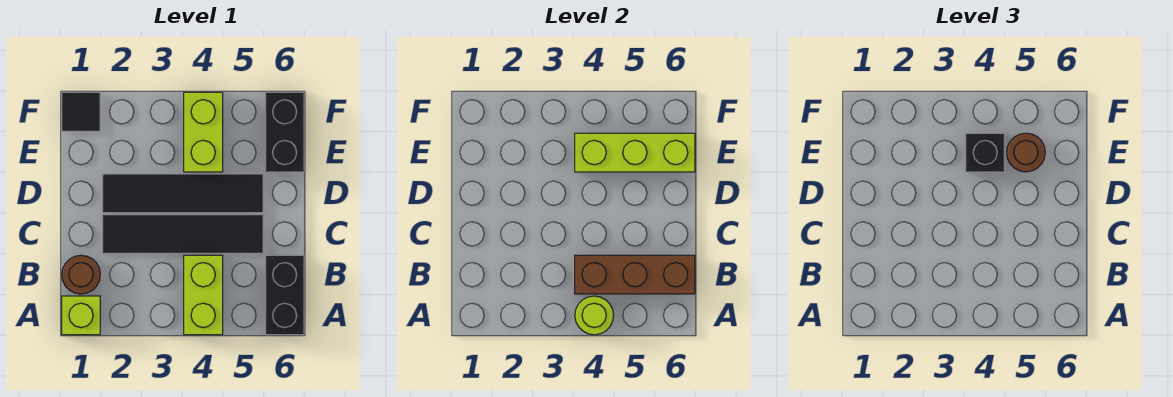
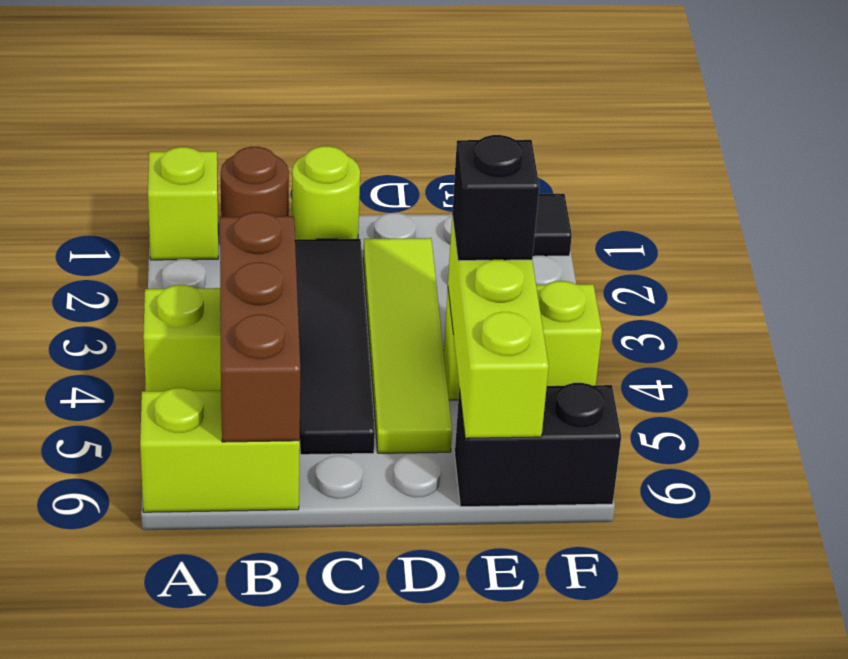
lime round brick A4 level 2 -> lime round brick C1 level 1
black brick A6:B6 level 1 -> lime brick A6:B6 level 1
black tile D2:D5 level 1 -> lime tile D2:D5 level 1
brown round brick E5 level 3 -> none

